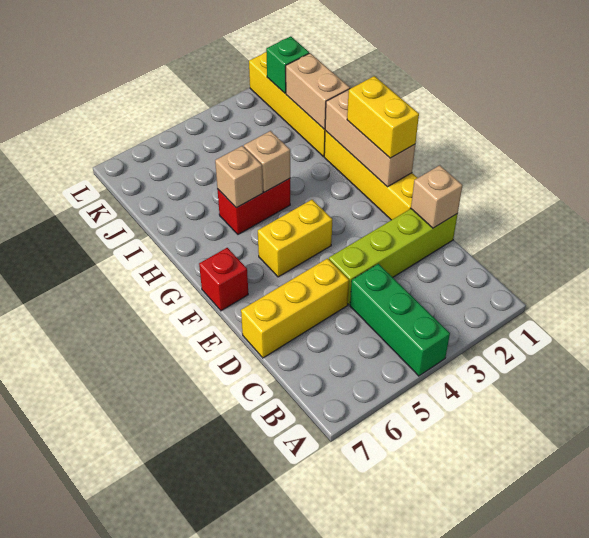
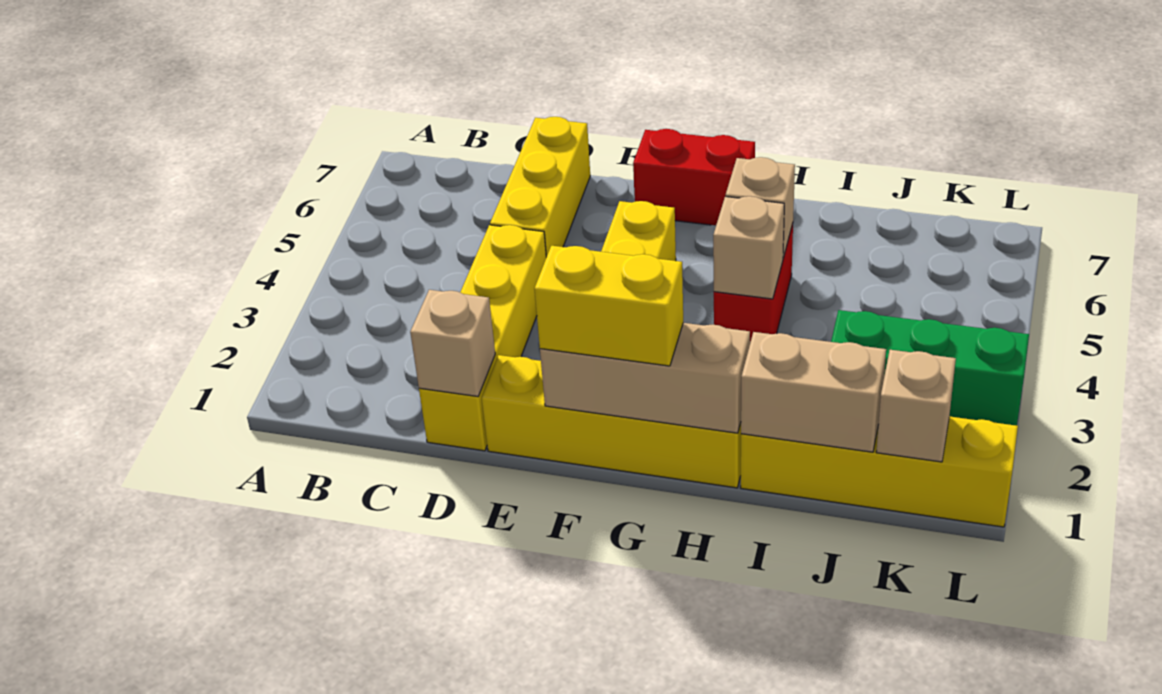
green brick A4:C4 level 1 -> green brick J3:L3 level 1
lime brick D1:D4 level 1 -> yellow brick D1:D4 level 1
red brick F7 level 1 -> red brick F7:G7 level 1
green brick K1 level 2 -> tan brick K1 level 2

